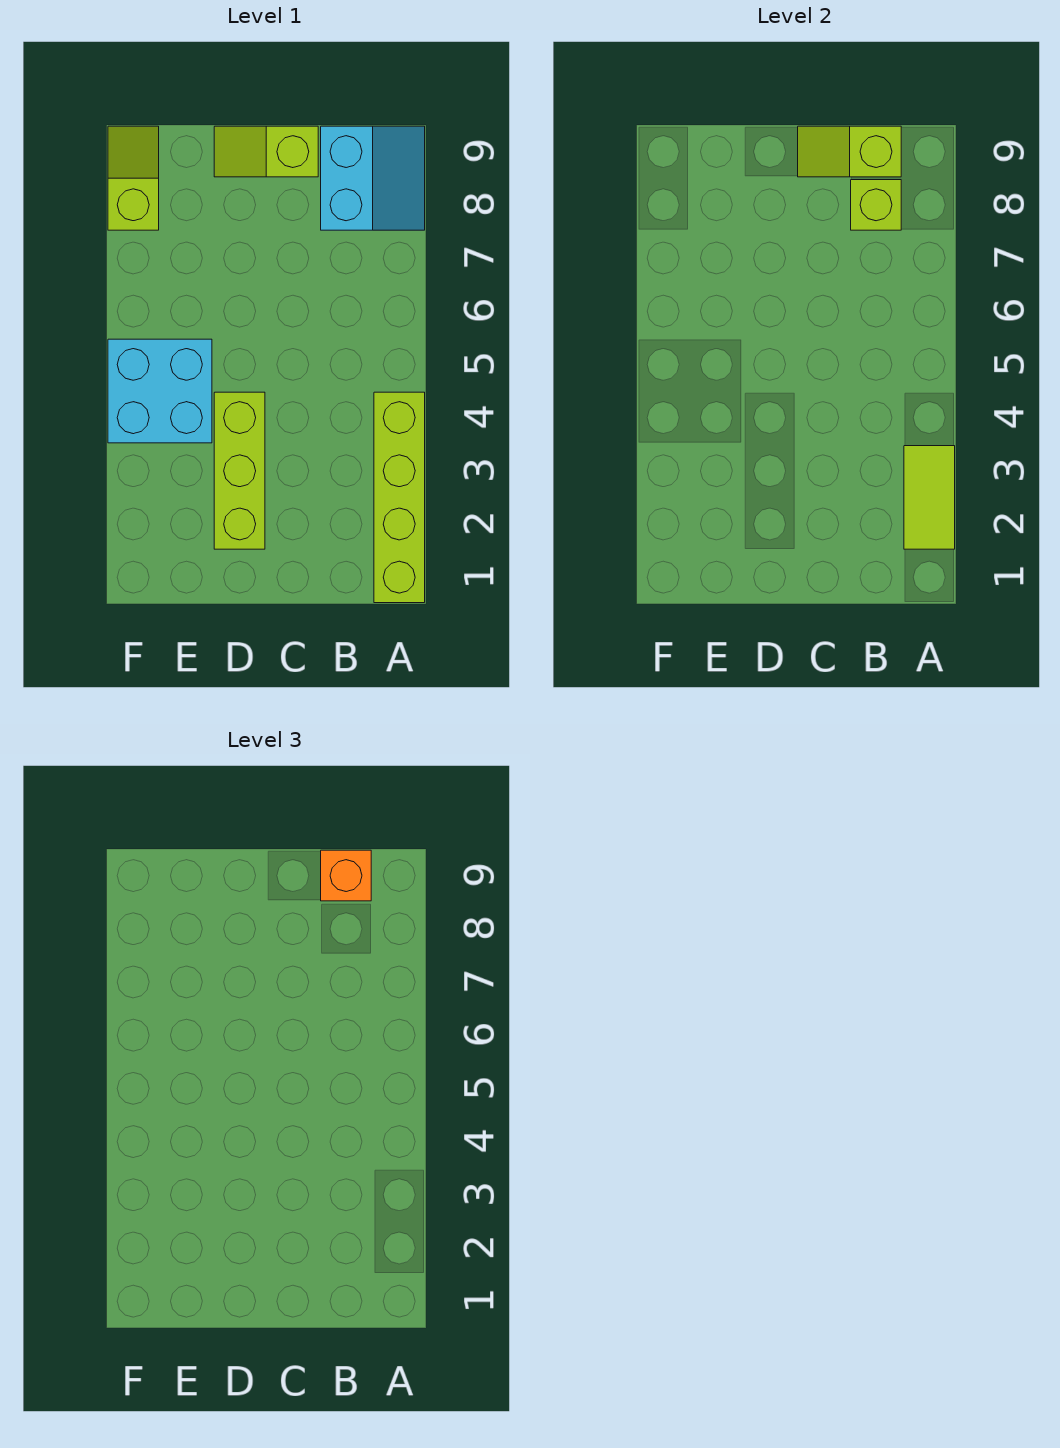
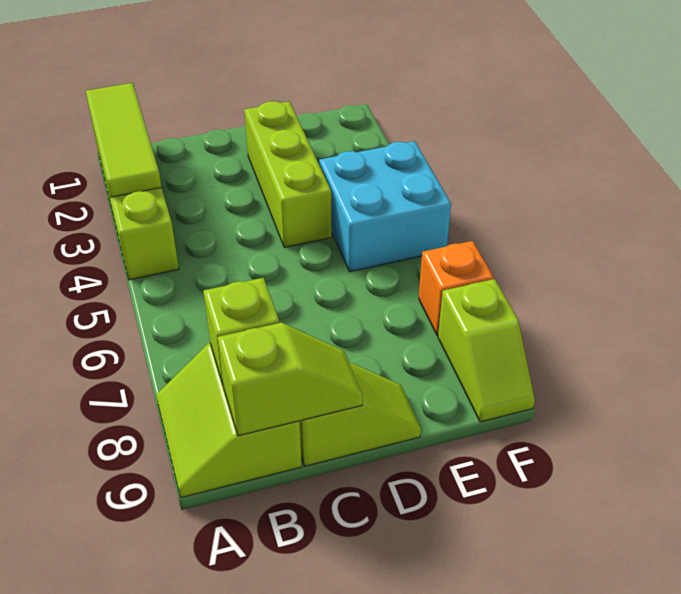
lime tile A2:A3 level 2 -> lime tile A1:A3 level 2
cyan slope A8:B9 level 1 top B -> lime slope A8:B9 level 1 top B
orange brick B9 level 3 -> orange brick F7 level 1

